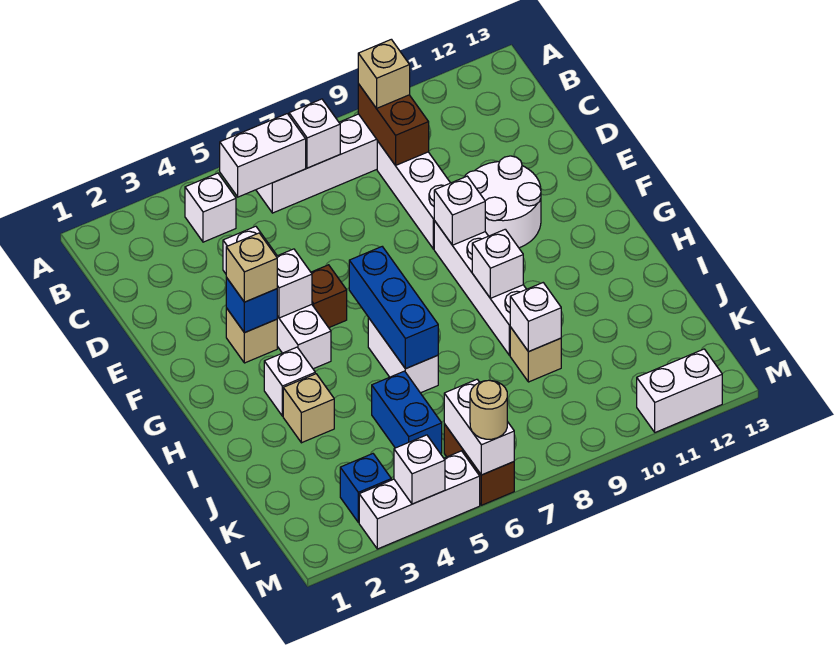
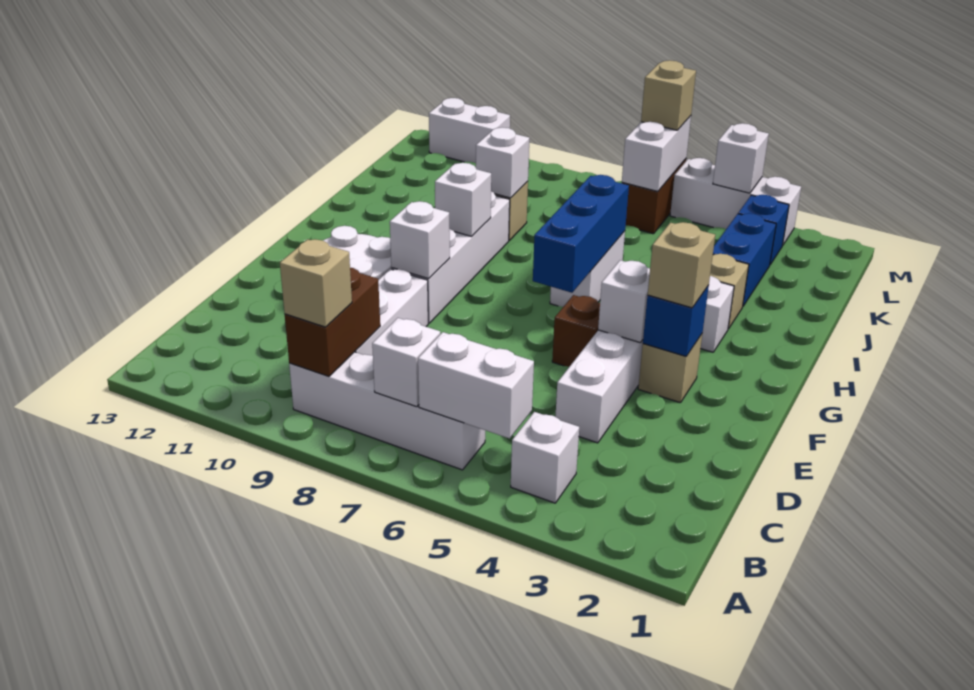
blue brick J5:K5 level 1 -> blue brick J3:K3 level 1
tan round brick M6 level 3 -> tan brick M6 level 3

